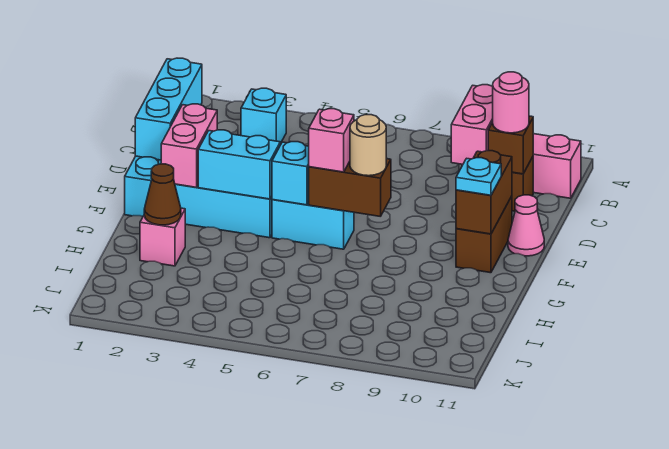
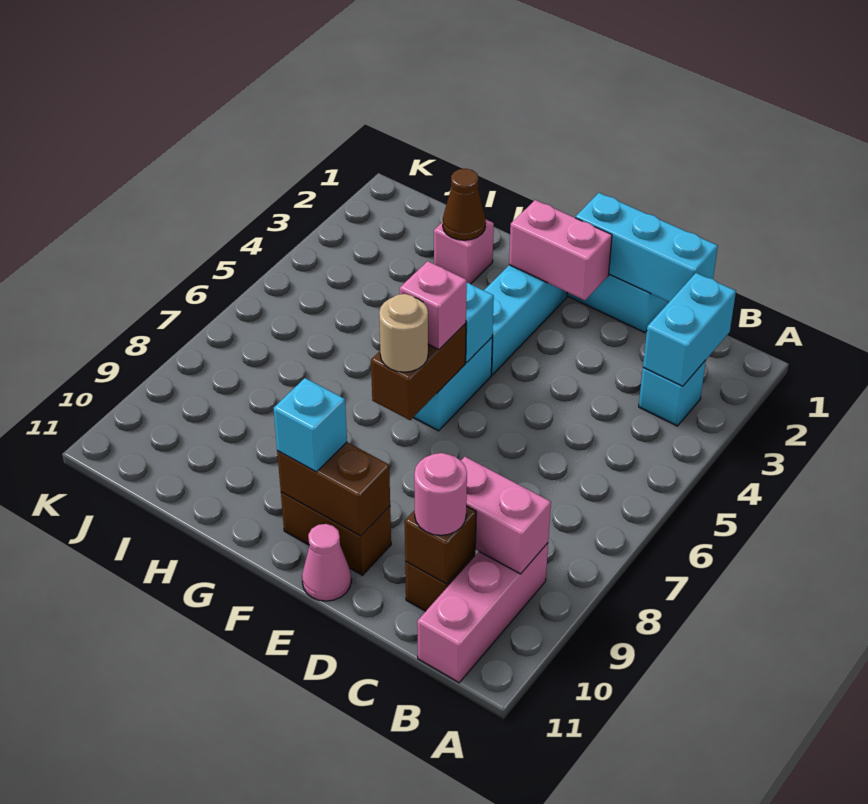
cyan brick F3:F4 level 2 -> cyan brick B2:B3 level 2
cyan plate F10 level 3 -> cyan brick F10 level 3

